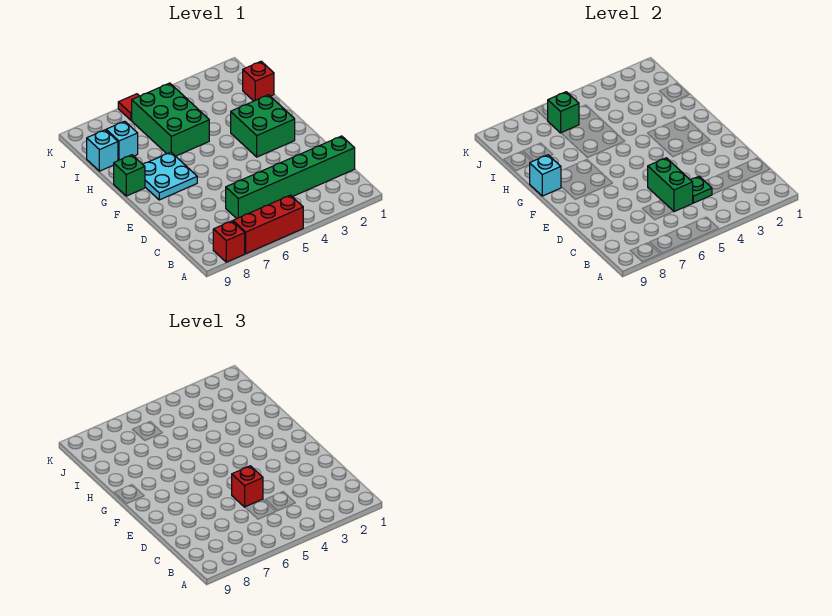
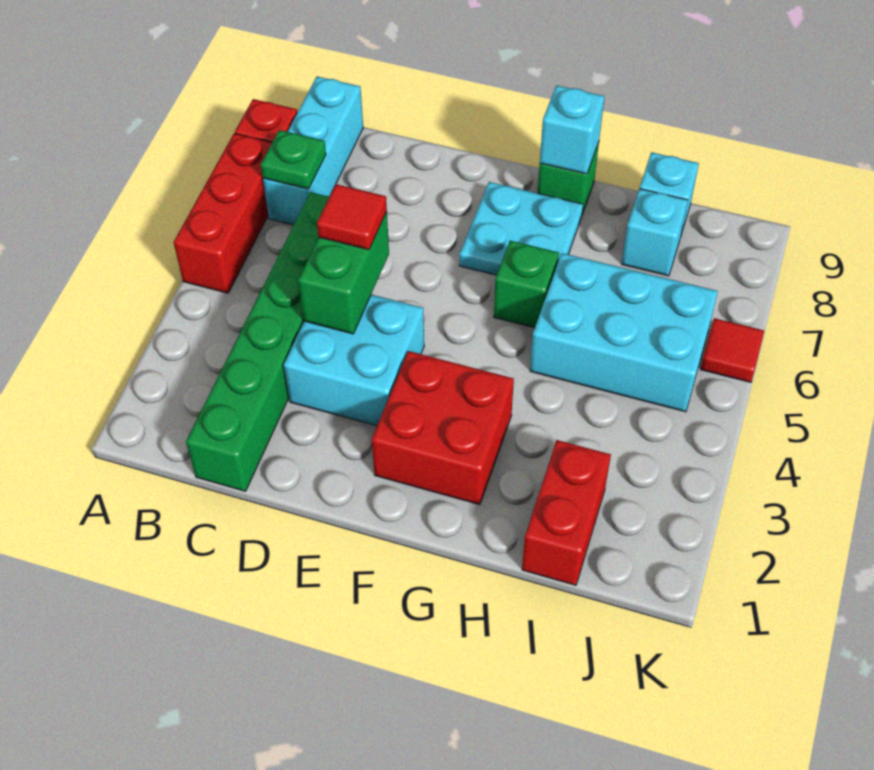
none -> cyan brick B7:B9 level 1
green plate C4 level 2 -> green plate B7 level 2
green brick C5:D5 level 2 -> green brick D4:D5 level 2
none -> cyan brick D3:E4 level 1
red brick D5 level 3 -> red tile D5 level 3
green brick F2:G3 level 1 -> red brick F2:G3 level 1
green brick H5:J6 level 1 -> cyan brick H5:J6 level 1
red brick I1 level 1 -> red brick I1:I2 level 1
green brick J6 level 2 -> green brick G6 level 1

